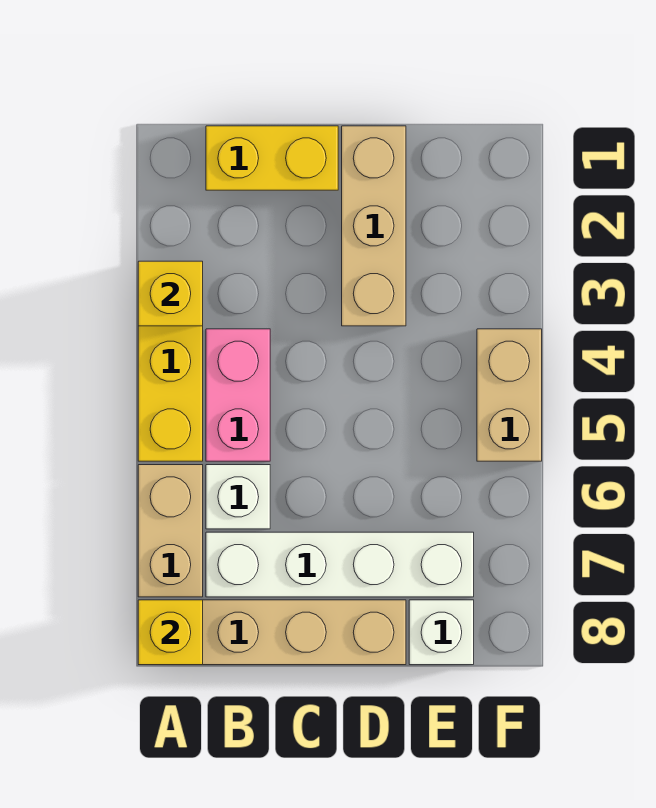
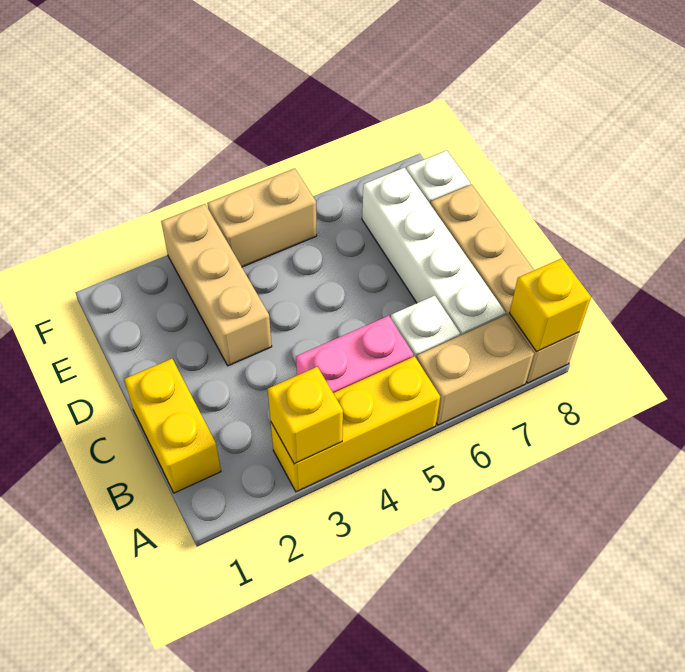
tan brick D1:D3 level 1 -> tan brick D3:F3 level 1

